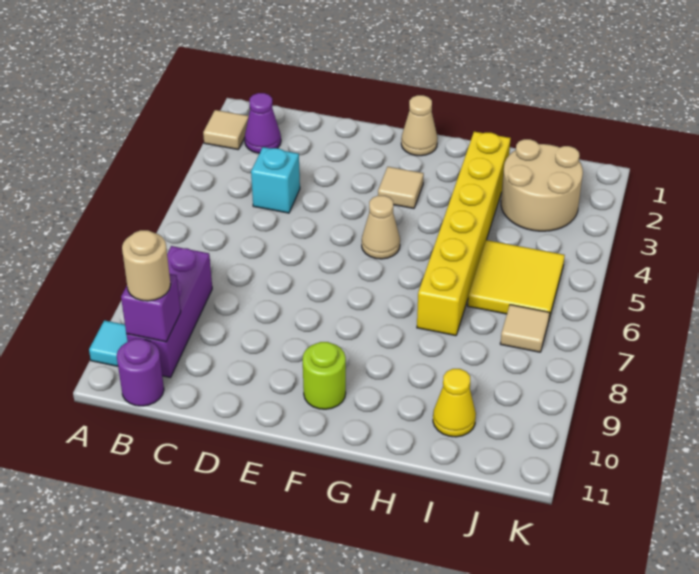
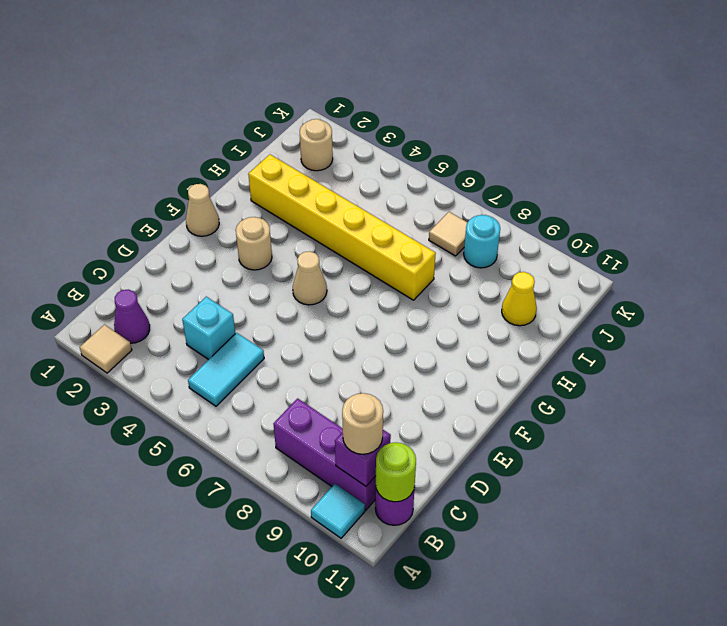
none -> cyan tile B5:C5 level 1
tan tile F3 level 1 -> tan round brick F3 level 1
lime round brick F10 level 1 -> lime round brick B11 level 2
tan round brick I2:J3 level 1 -> tan round brick J2 level 1
yellow tile I5:J6 level 1 -> none
none -> cyan round brick J8 level 1

